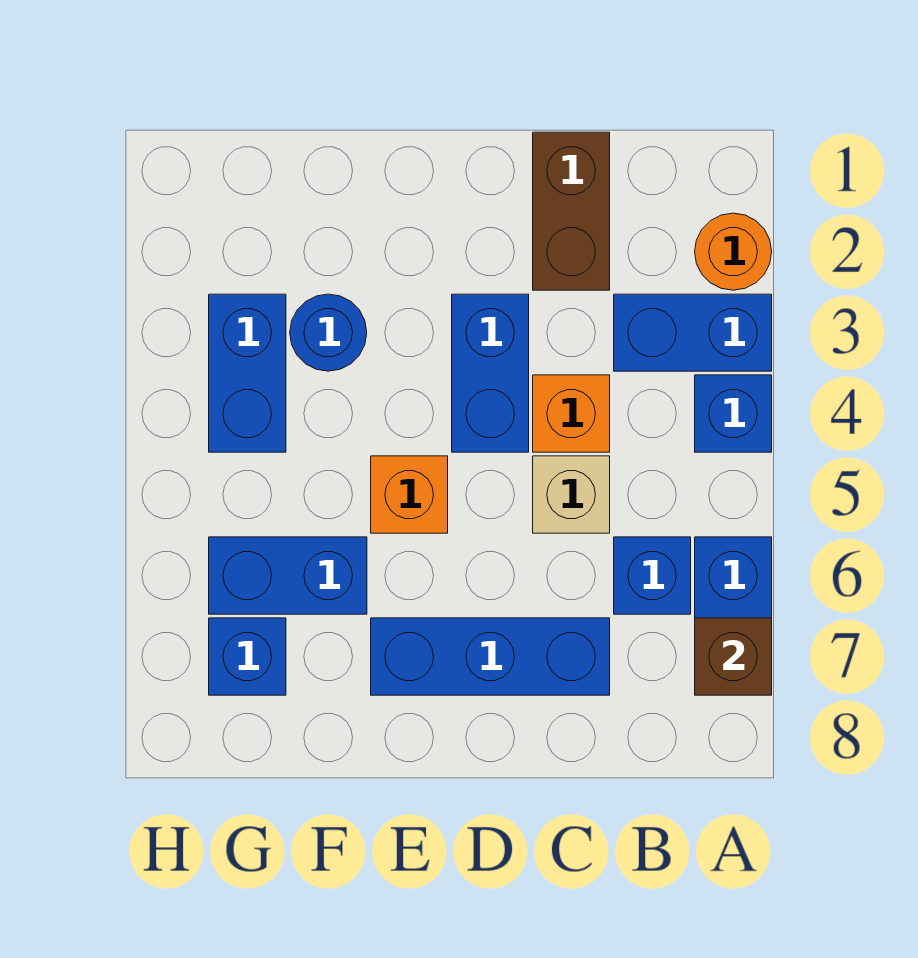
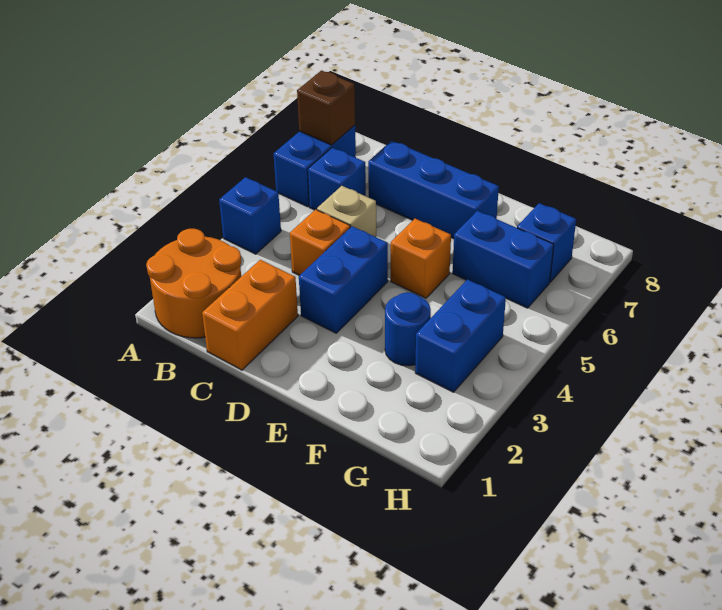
orange round brick A2 level 1 -> orange round brick A1:B2 level 1
blue brick A3:B3 level 1 -> none
brown brick C1:C2 level 1 -> orange brick C1:C2 level 1

